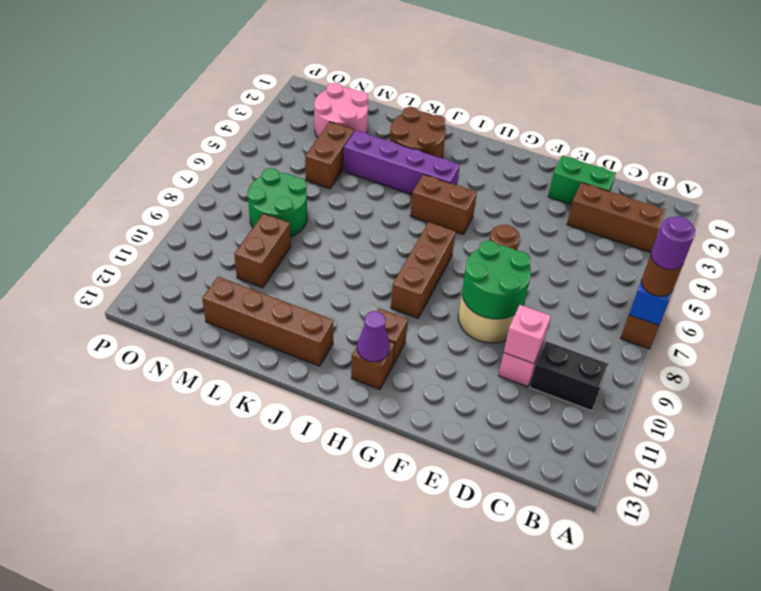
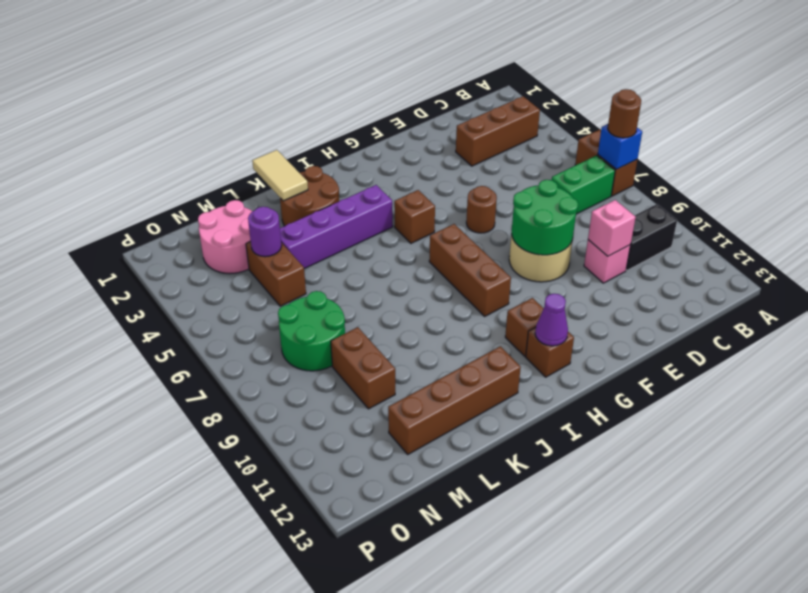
purple round brick A7 level 4 -> purple round brick M4 level 2
green brick D2:E2 level 1 -> green brick B7:C7 level 1
brown brick H5:I5 level 1 -> brown brick H5 level 1
none -> tan tile K1:K2 level 2

